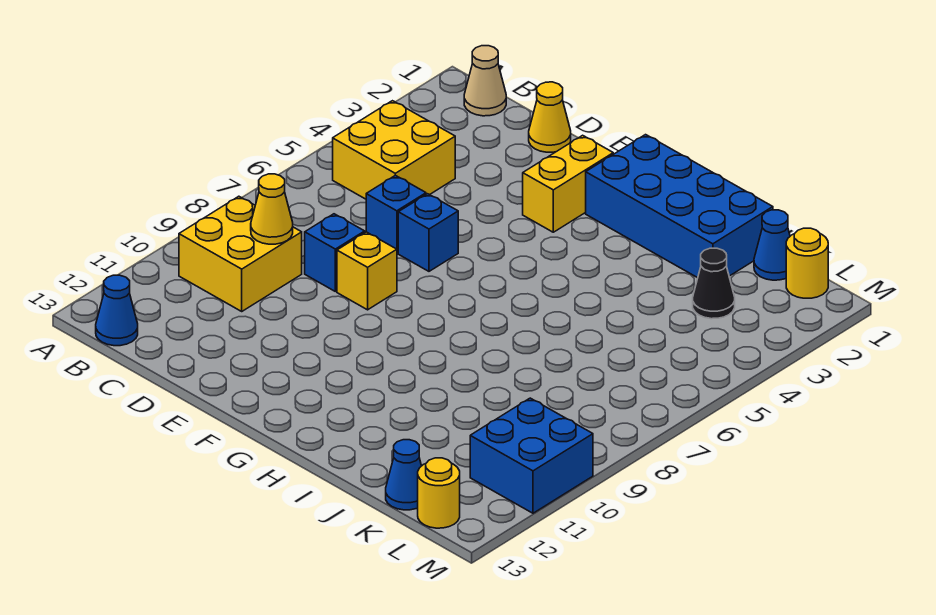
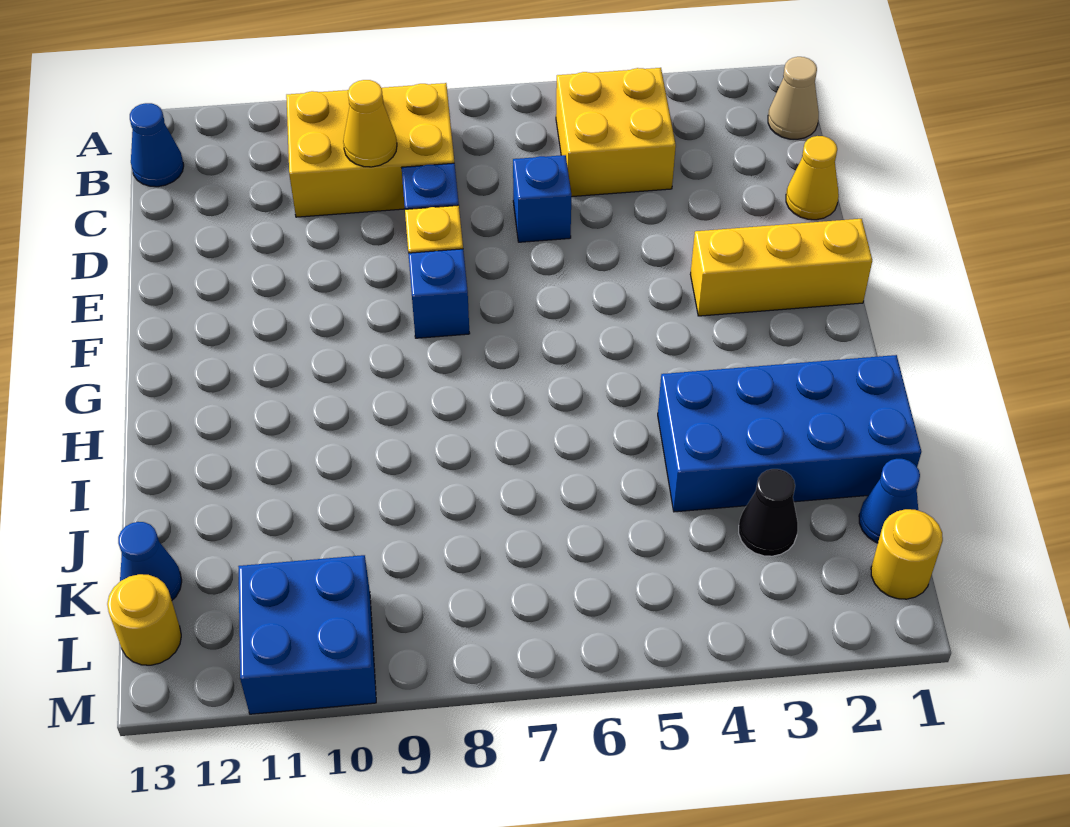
yellow brick B9:C10 level 1 -> yellow brick B8:C10 level 1
blue brick E6 level 1 -> blue brick F8 level 1
yellow brick F2:F3 level 1 -> yellow brick F1:F3 level 1
blue brick G1:J2 level 1 -> blue brick I1:J4 level 1

